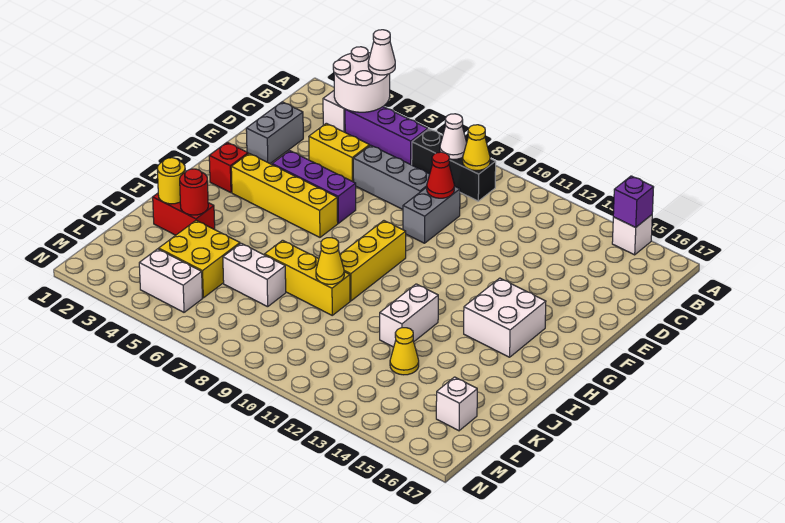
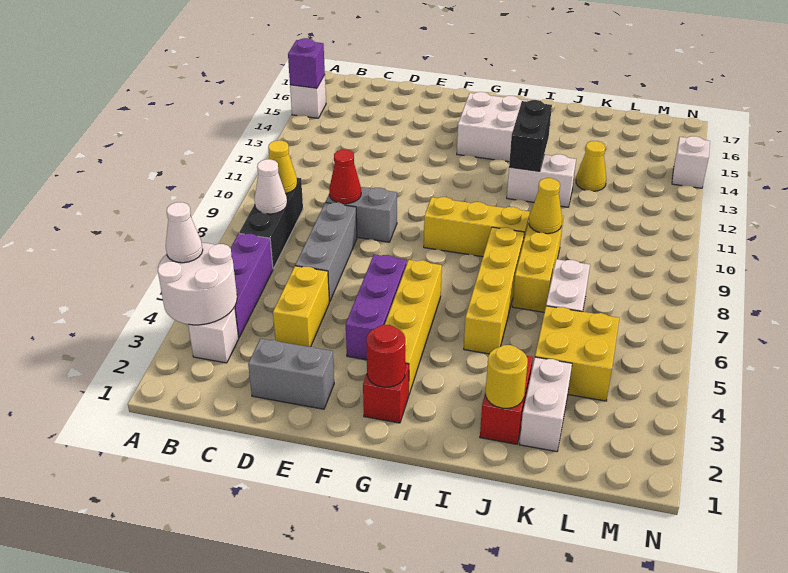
none -> yellow brick I5:I8 level 1
none -> black brick I12:I13 level 2
red round brick J3 level 2 -> red round brick G2 level 2
white brick L16 level 1 -> white brick N14 level 1
white brick M4:M5 level 1 -> white brick K2:K3 level 1

